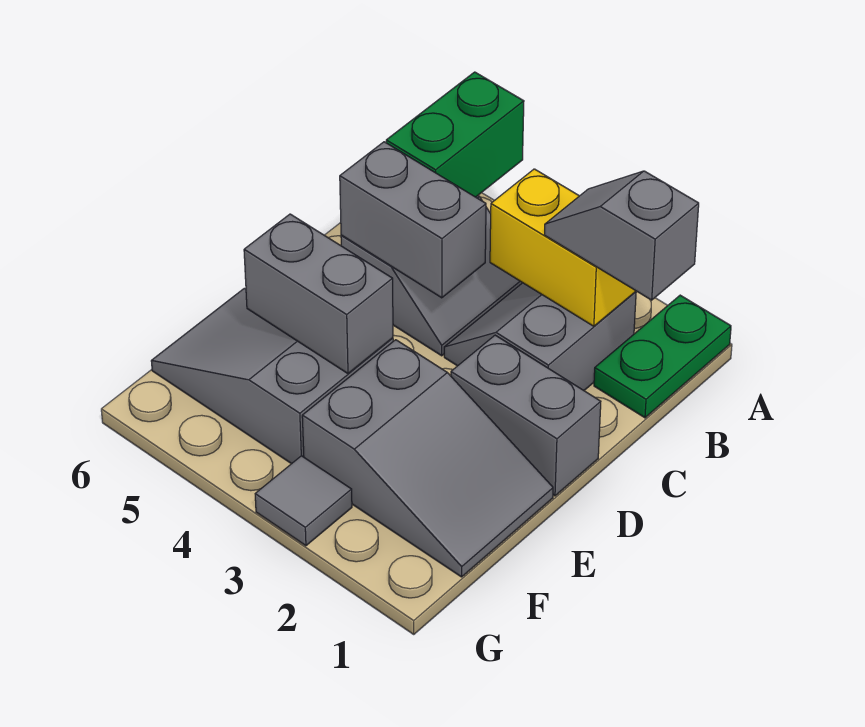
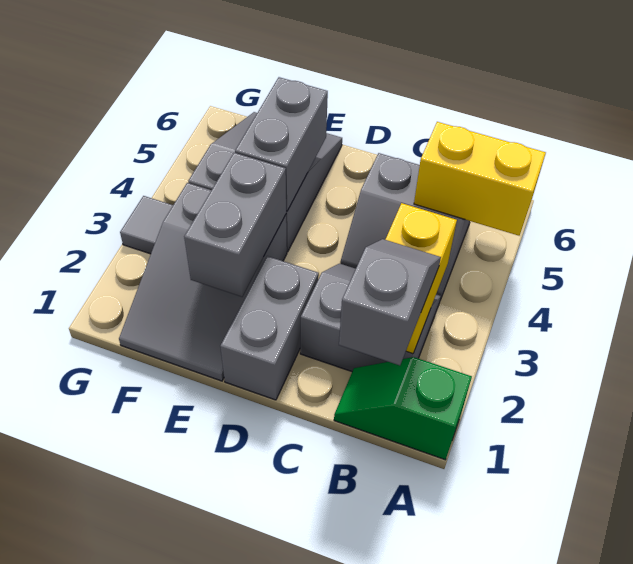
green plate A1:B1 level 1 -> green slope A1:B1 level 1 top A
green brick A5:B5 level 2 -> yellow brick A5:B5 level 2
grey brick C4:C5 level 2 -> grey brick E2:E3 level 2

